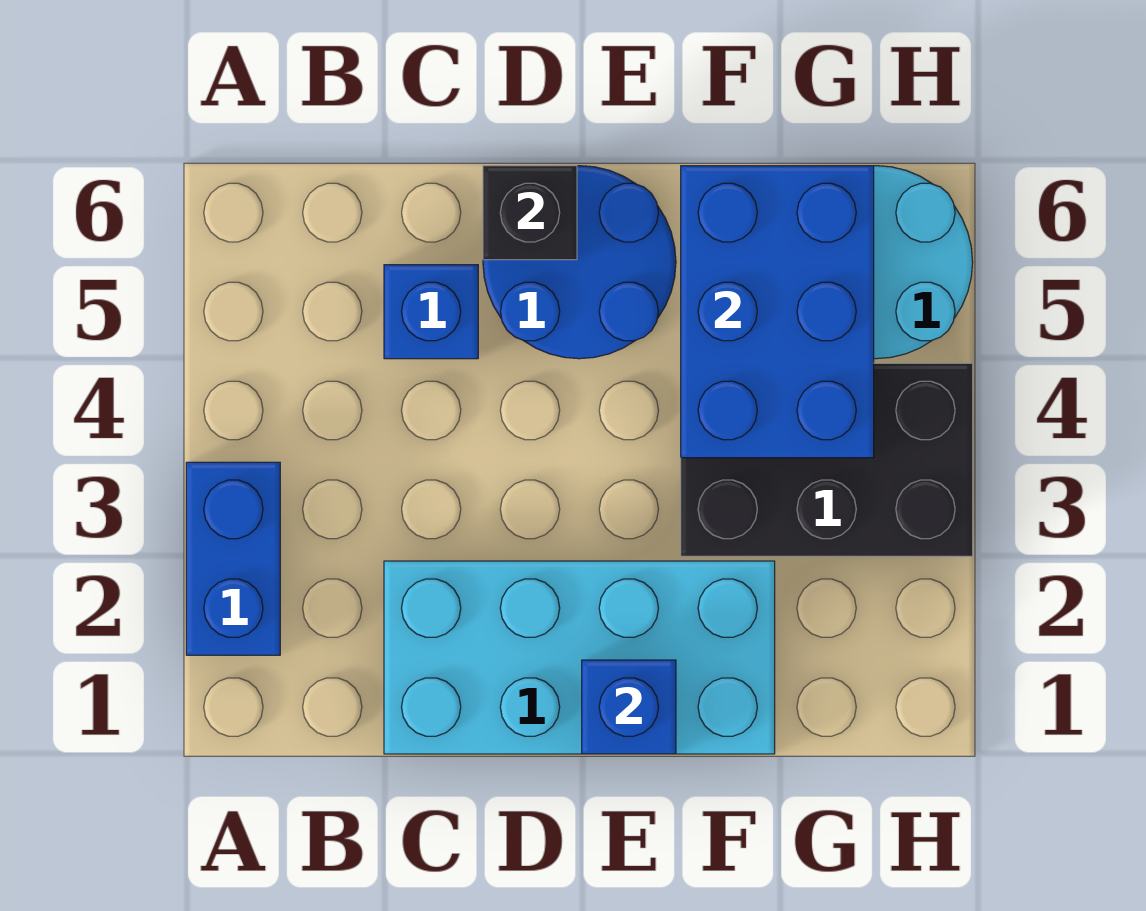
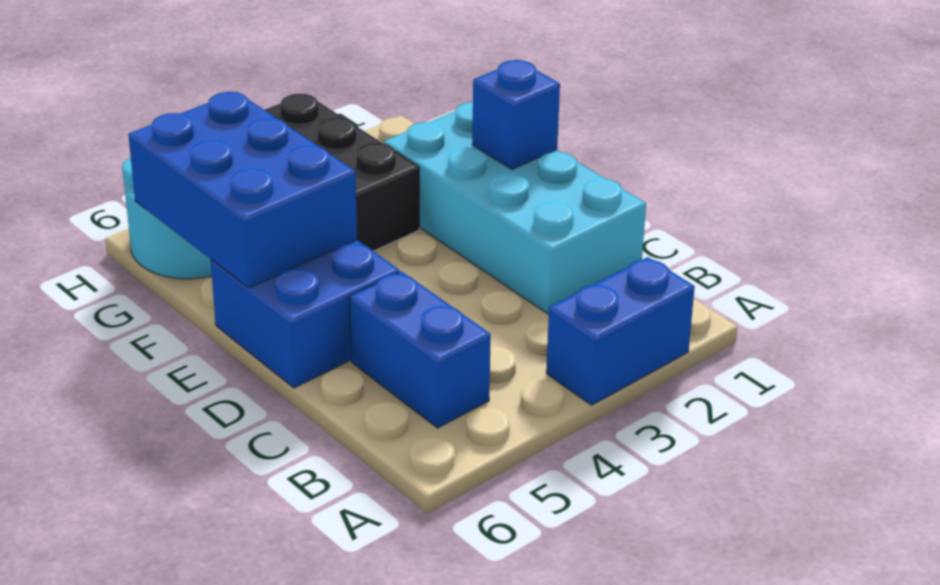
blue brick C5 level 1 -> blue brick B5:C5 level 1
blue round brick D5:E6 level 1 -> blue brick D5:E6 level 1
black brick D6 level 2 -> none
blue brick F4:G6 level 2 -> blue brick E5:G6 level 2

